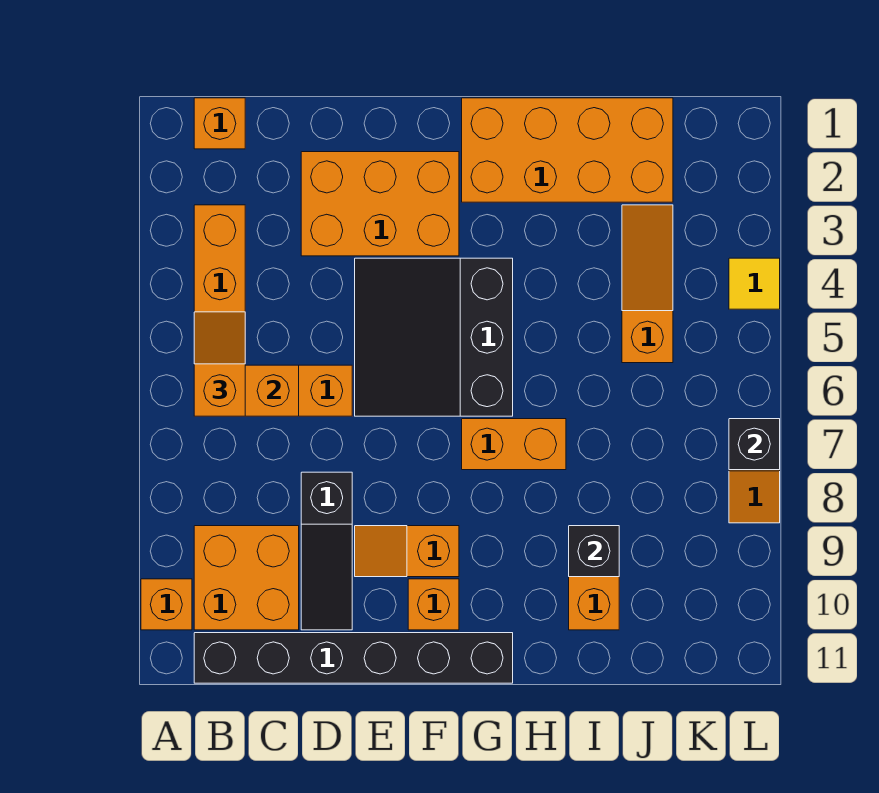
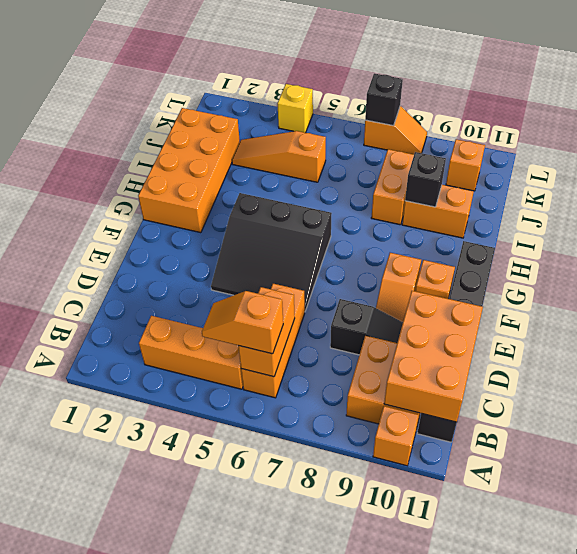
orange brick B1 level 1 -> orange brick K10 level 1
orange brick D2:F3 level 1 -> orange brick B10:D11 level 2
orange brick G7:H7 level 1 -> orange brick I8:J8 level 1
yellow tile L4 level 1 -> yellow brick L4 level 1

